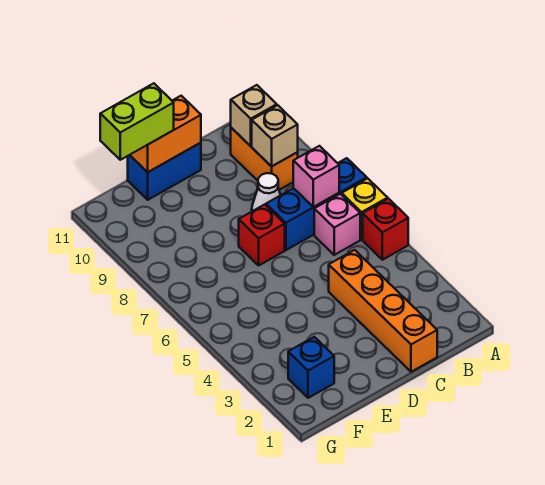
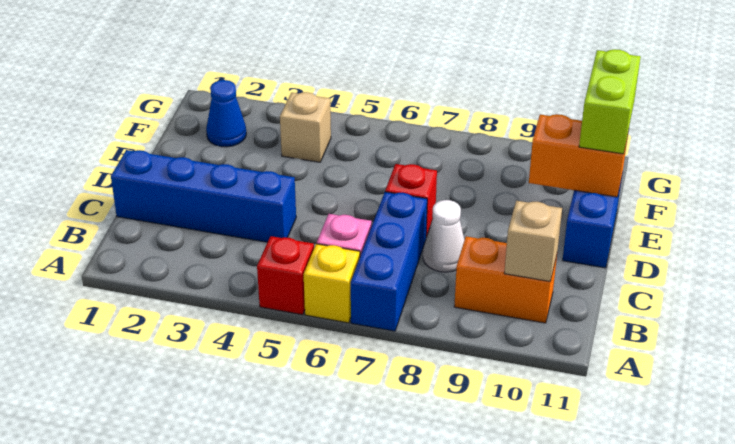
pink brick B7 level 2 -> none
tan brick B9 level 2 -> tan brick F4 level 1
orange brick C1:C4 level 1 -> blue brick C1:C4 level 1
orange brick D11:E11 level 2 -> orange brick E10:E11 level 2
blue brick F2 level 1 -> blue cone F2 level 1

